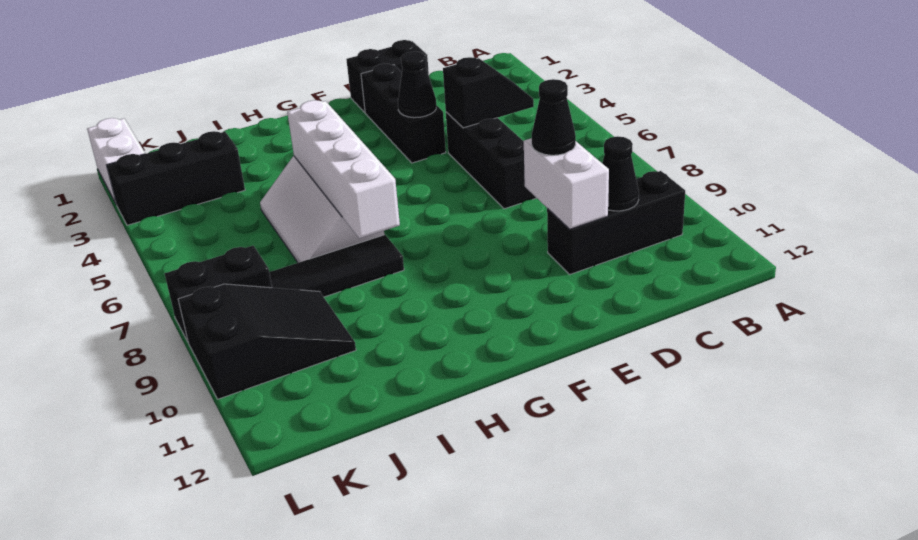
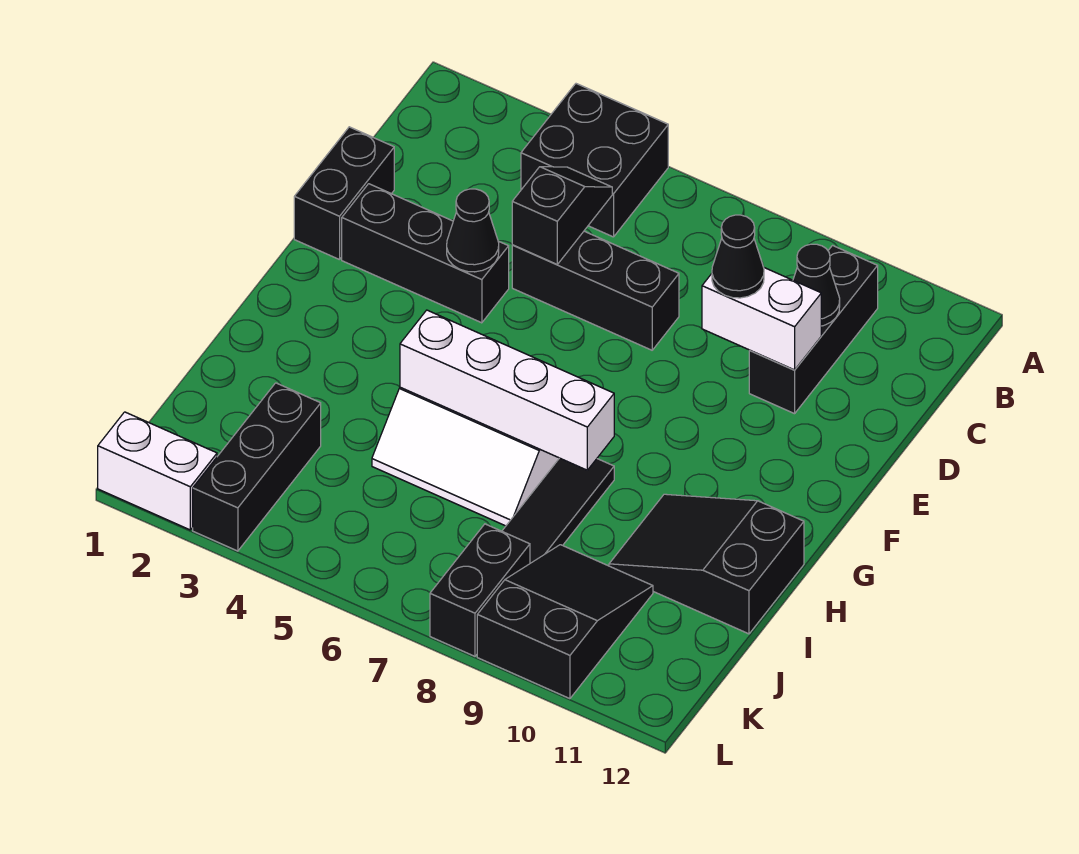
none -> black brick A4:B5 level 1
none -> black slope H10:I12 level 1 top 12

